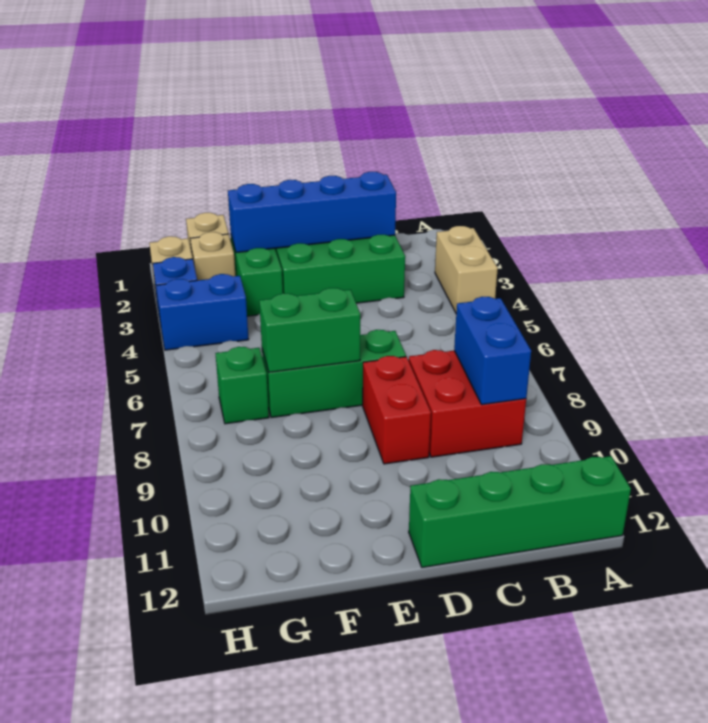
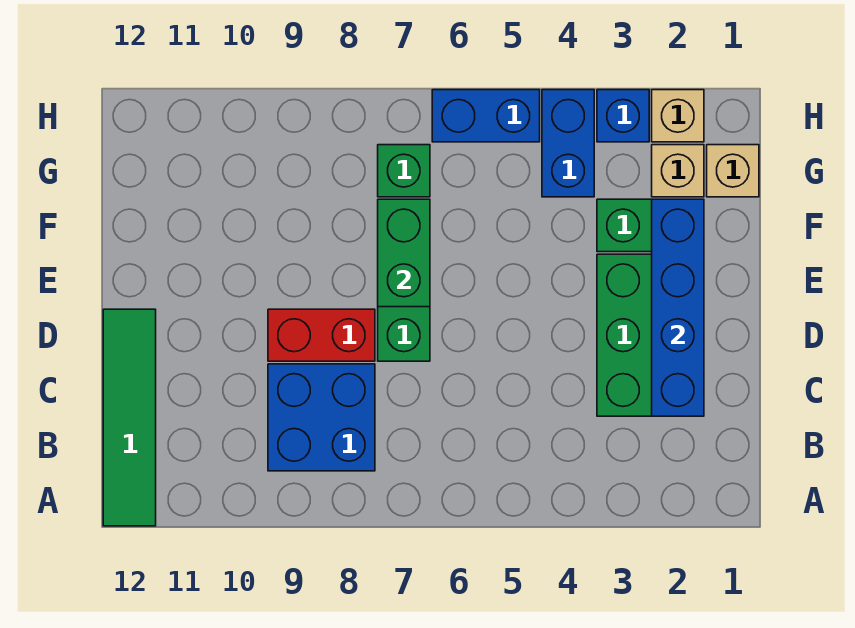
tan brick A3:A4 level 1 -> none
green brick A12:D12 level 1 -> green tile A12:D12 level 1
red brick B8:C9 level 1 -> blue brick B8:C9 level 1
blue brick B8:B9 level 2 -> blue brick H5:H6 level 1

